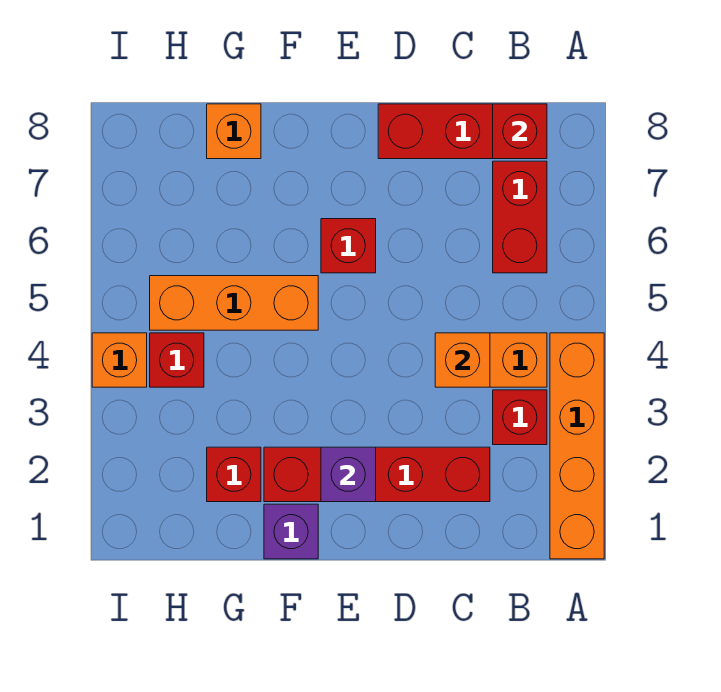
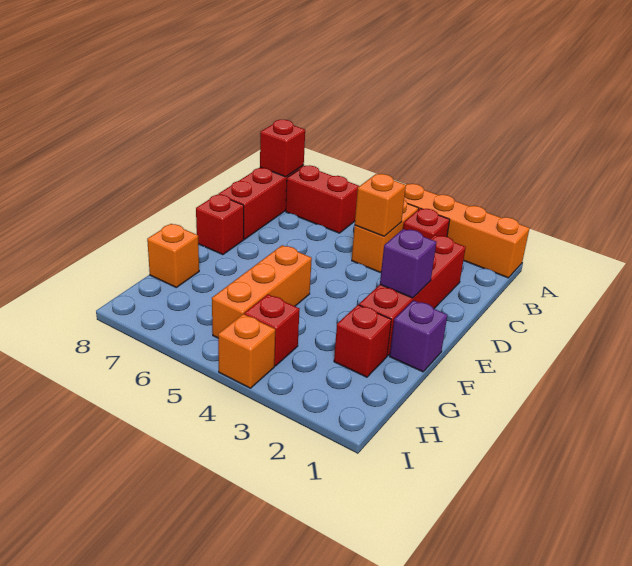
red brick E6 level 1 -> red brick E8 level 1

